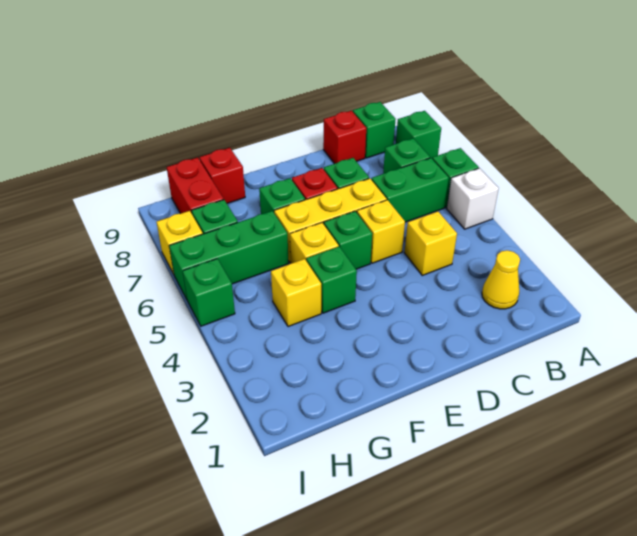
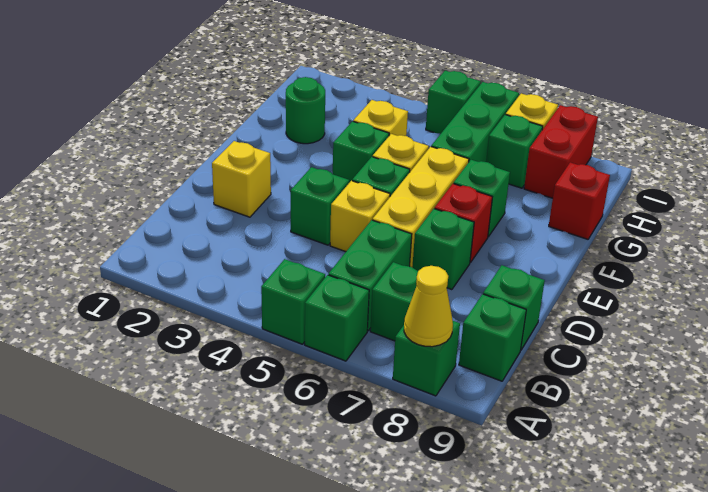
white brick A5 level 1 -> green brick A5 level 1
yellow cone B2 level 1 -> yellow cone A8 level 2
yellow brick C4 level 1 -> yellow brick D2 level 1
red brick C9 level 1 -> green brick C9 level 1
none -> green brick D4 level 1
none -> green round brick G2 level 1
red brick H8:H9 level 1 -> red brick H8:I8 level 1

